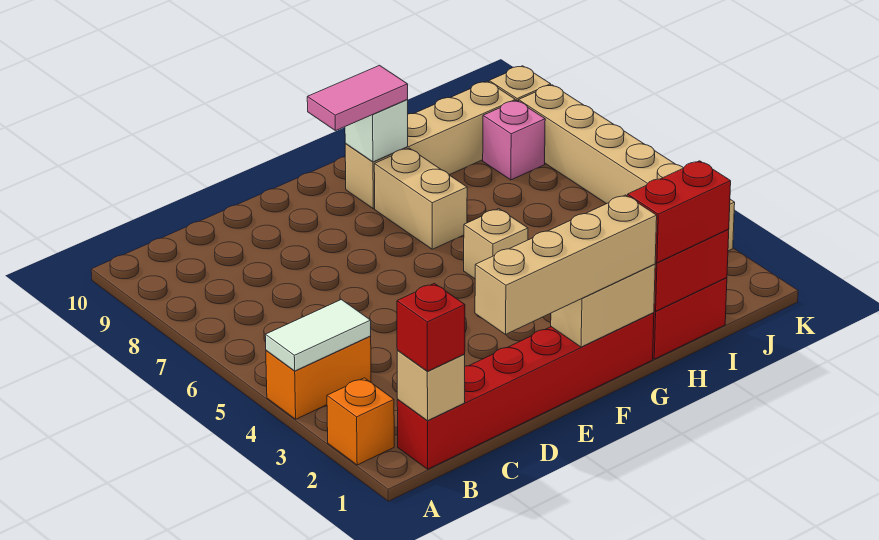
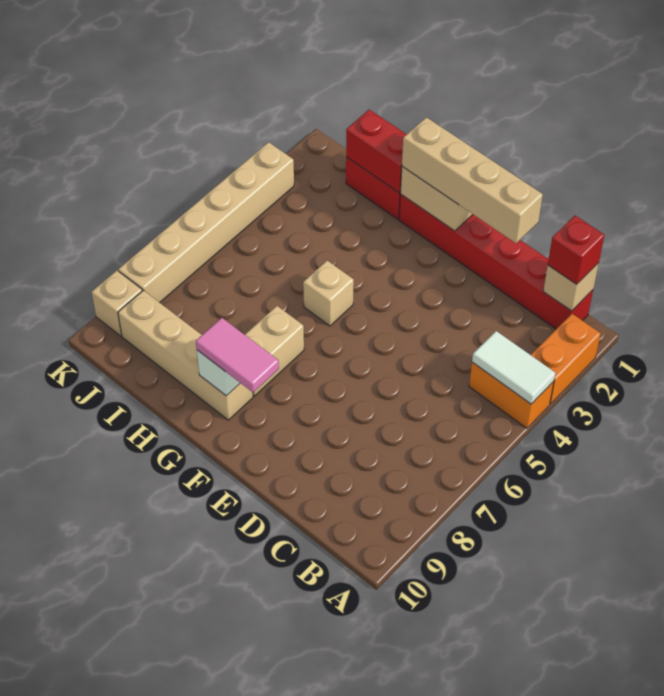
orange brick A2 level 1 -> orange brick A2:A3 level 1
red brick H1:I1 level 3 -> none
pink brick J8 level 1 -> none

